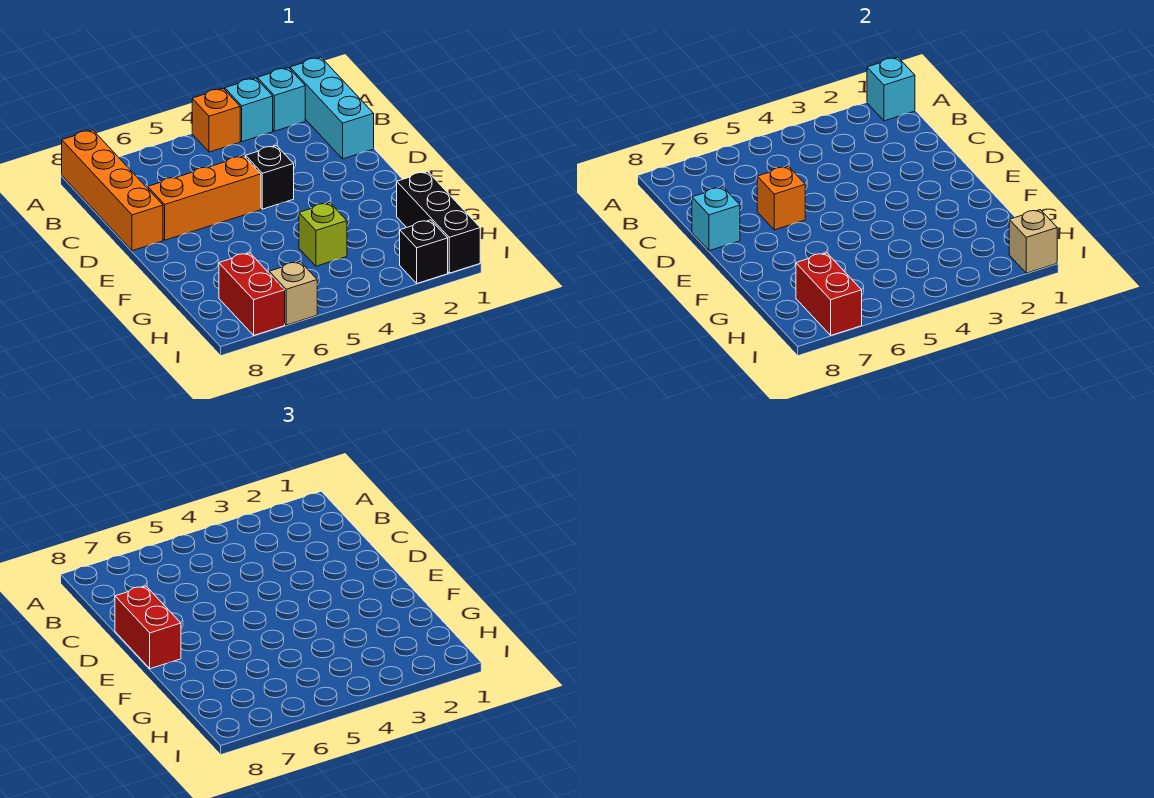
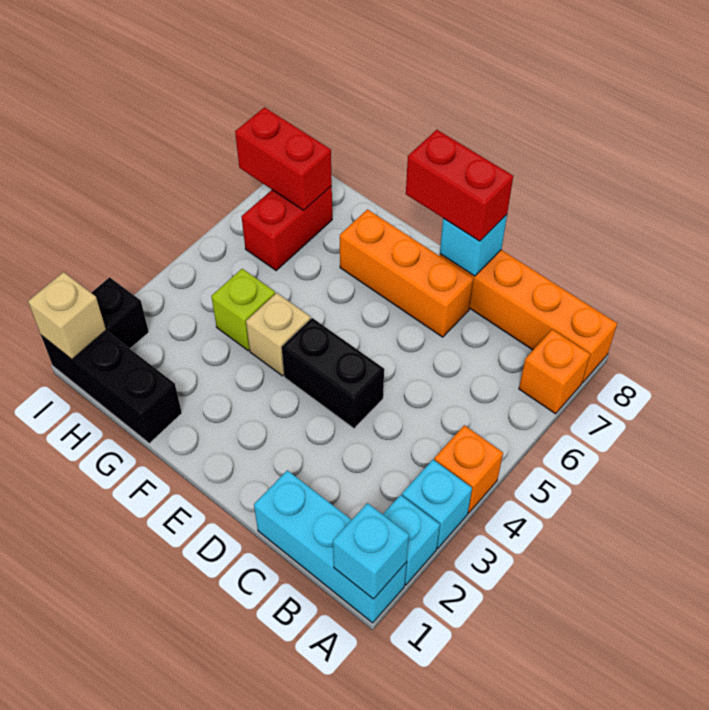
black brick D4 level 1 -> black brick D4:E4 level 1
orange brick D5:D7 level 1 -> orange brick D7:F7 level 1
orange brick D6 level 2 -> orange brick A7 level 1
red brick H7:I7 level 1 -> red brick H6:H7 level 1
tan brick I6 level 1 -> tan brick F4 level 1

